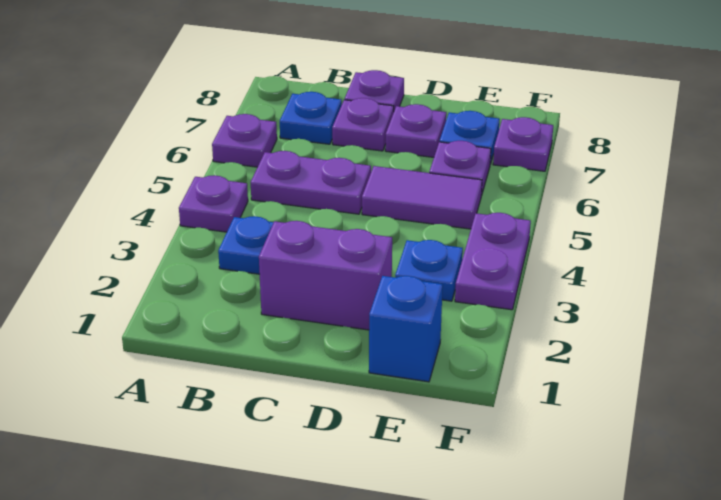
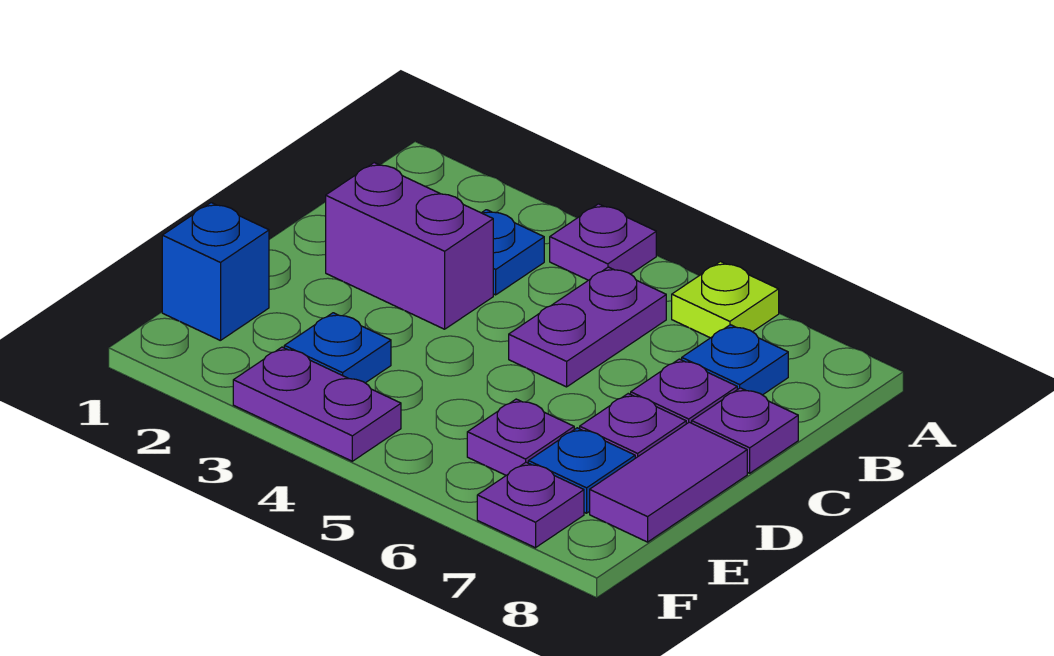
purple plate A6 level 1 -> lime plate A6 level 1
purple brick C2:D2 level 1 -> purple brick C2:C3 level 1
purple tile D5:E5 level 1 -> purple tile D8:E8 level 1

